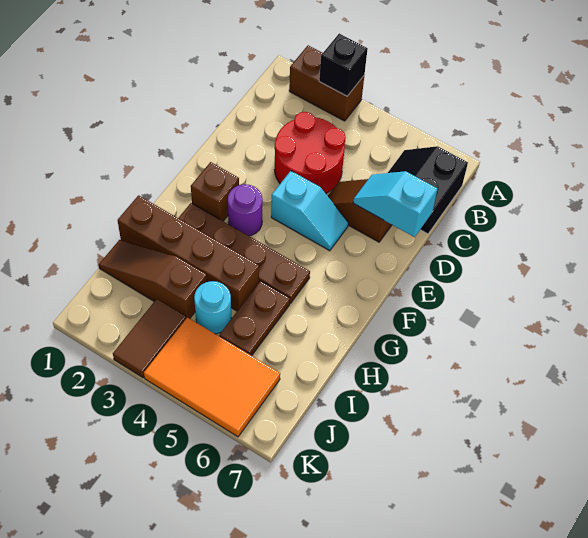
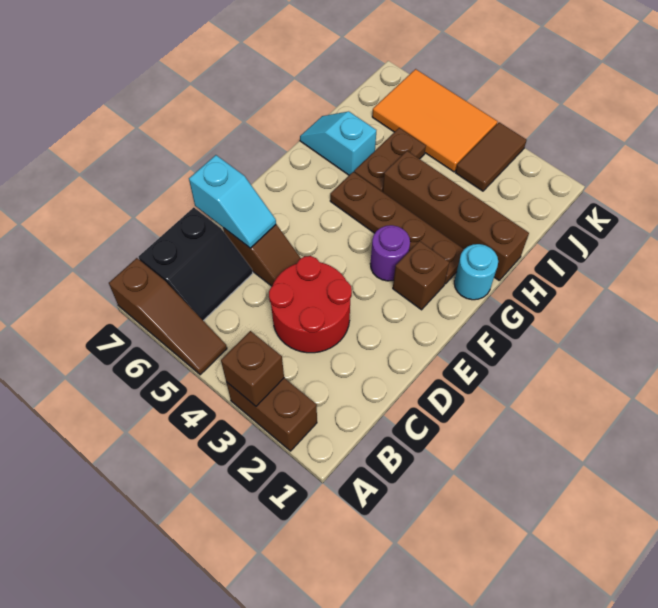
black brick A3 level 2 -> brown brick A3 level 2
cyan slope E4:E5 level 1 top 4 -> cyan slope H6:H7 level 1 top 6
brown slope I1:I3 level 1 top 3 -> brown slope A5:A7 level 1 top 7
cyan round brick I4 level 1 -> cyan round brick G1 level 1

